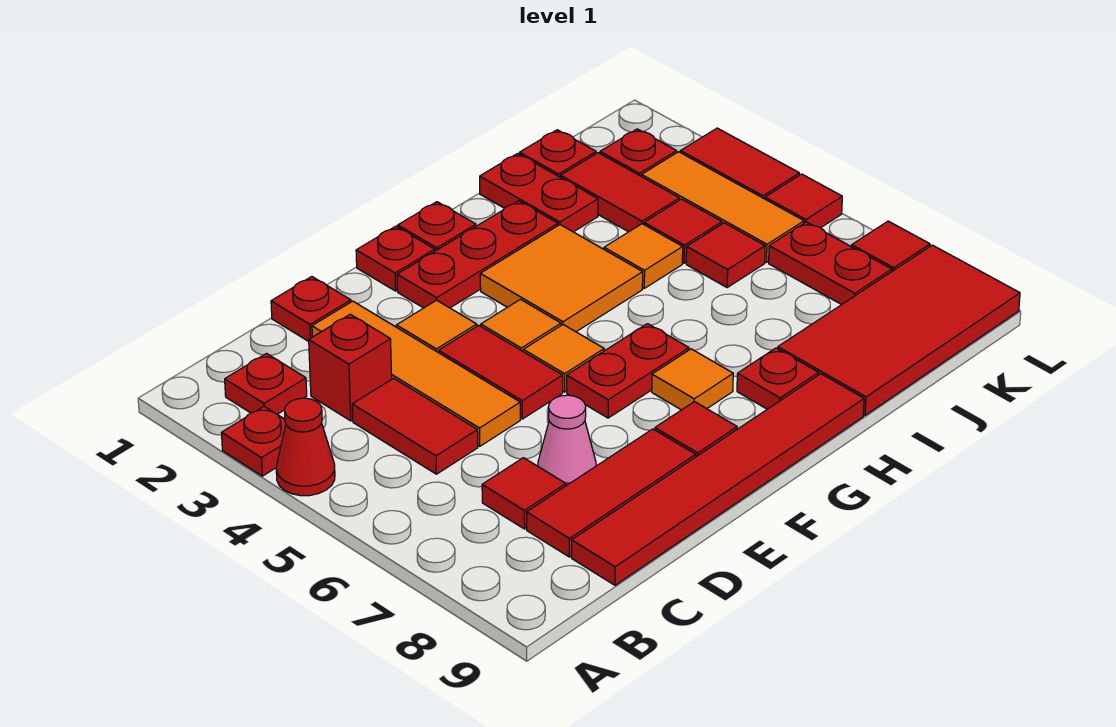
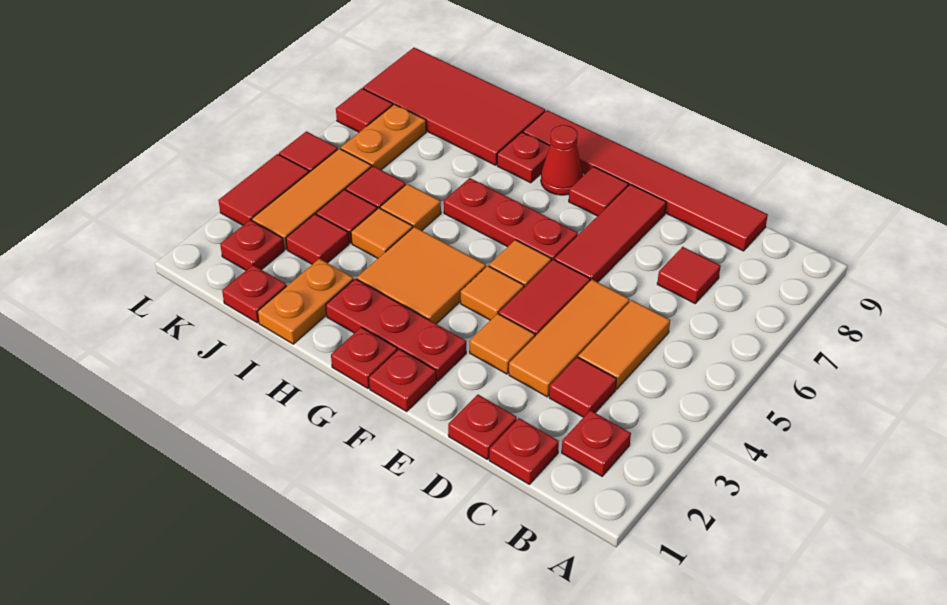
red plate A3 level 1 -> red plate C1 level 1
red cone A4 level 1 -> red cone G8 level 1
red brick C3 level 1 -> red tile C3 level 1
red tile C4:C5 level 1 -> orange tile C4:C5 level 1
red tile C8:E8 level 1 -> red tile E6:E8 level 1
orange tile D2:D5 level 1 -> orange tile D3:D5 level 1
pink cone D7 level 1 -> none
red plate F6:G6 level 1 -> red plate F6:H6 level 1
orange tile G7 level 1 -> orange tile I5 level 1
red plate I1:I2 level 1 -> orange plate I1:I2 level 1
red tile J2:J3 level 1 -> red tile J3 level 1
red plate K6:K7 level 1 -> orange plate K6:K7 level 1

